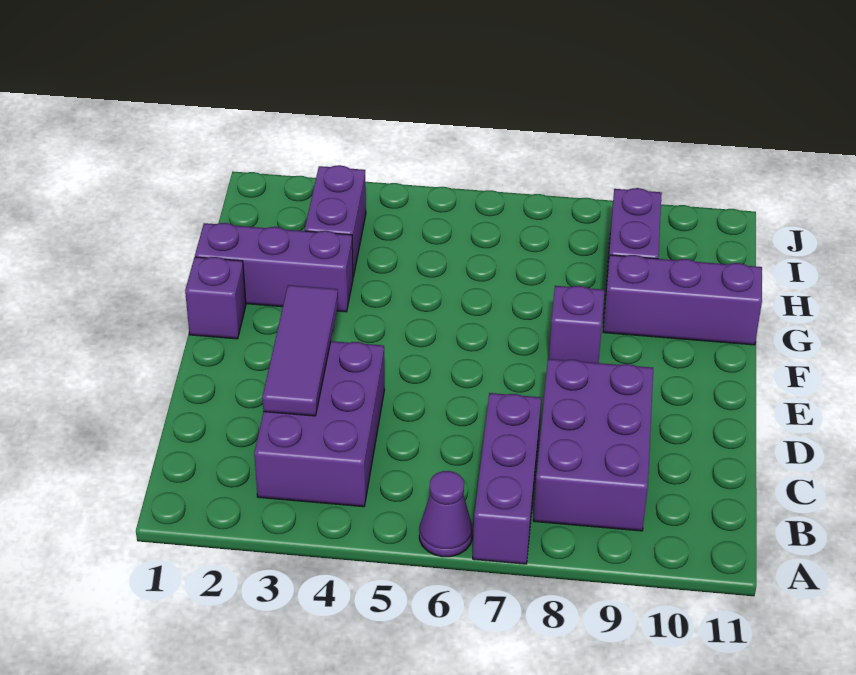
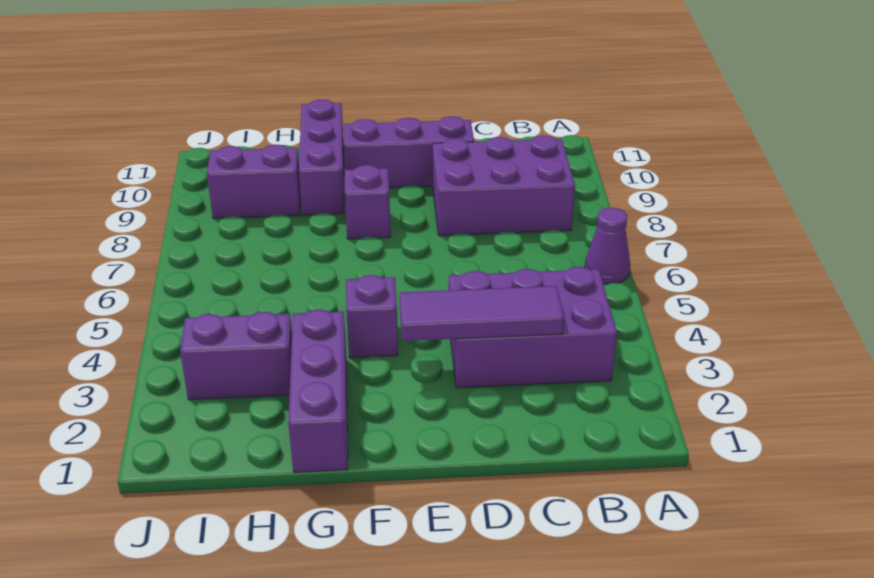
purple brick A7:C7 level 1 -> purple brick D10:F10 level 1
purple brick F1 level 1 -> purple brick F4 level 1

